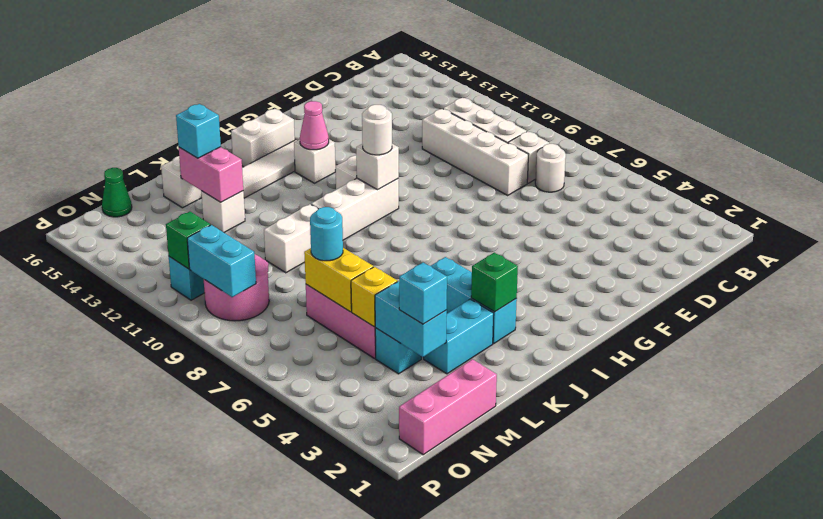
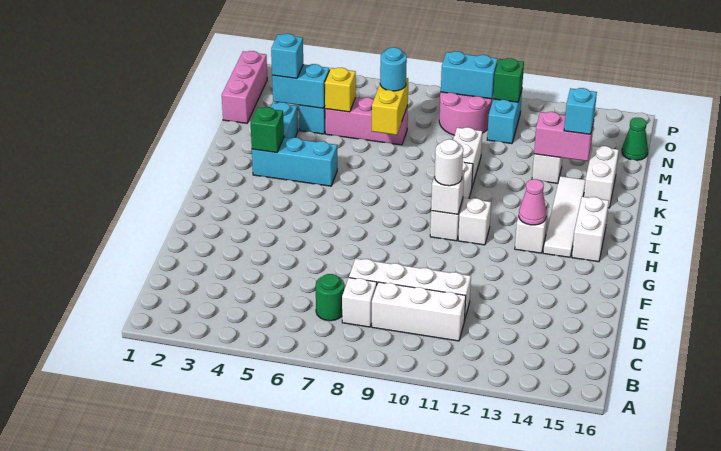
white round brick C7 level 1 -> green round brick C7 level 1
yellow brick M6:M7 level 2 -> yellow brick L7:M7 level 2

